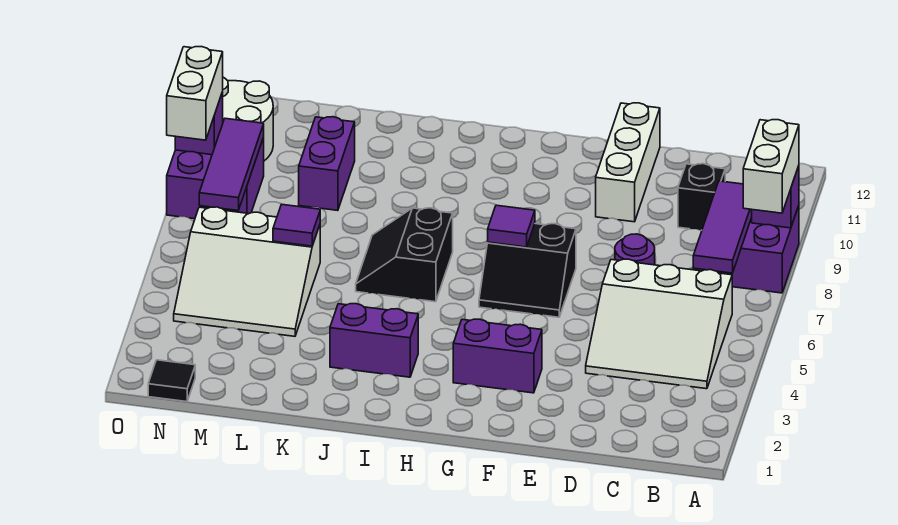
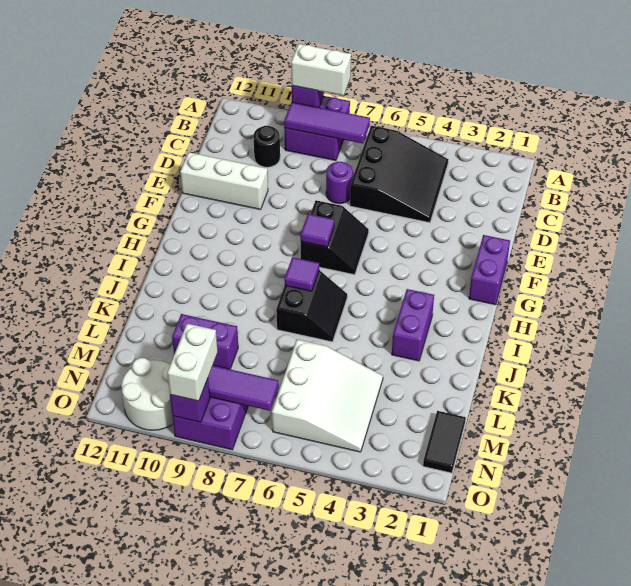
white slope B4:D6 level 1 top 6 -> black slope B4:D6 level 1 top 6
black brick C10 level 1 -> black round brick C10 level 1
purple brick F3:G3 level 1 -> purple brick F1:G1 level 1
black slope I6:J7 level 1 top I -> black slope I6:J7 level 1 top 7
purple tile L6 level 2 -> purple tile I7 level 2
black tile N1 level 1 -> black tile M1:N1 level 1
white brick O8:O9 level 3 -> white brick N9:O9 level 3

